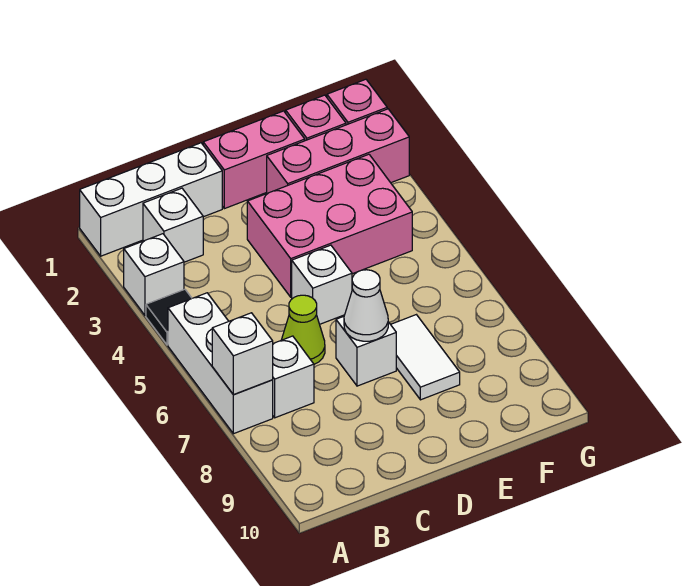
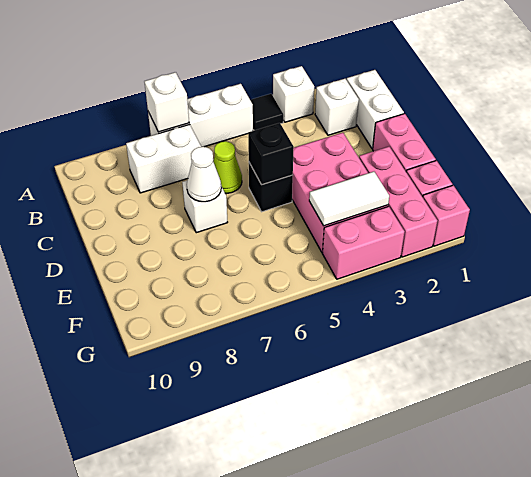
white brick A1:C1 level 1 -> white brick B1:C1 level 1
white brick B7 level 1 -> white brick B7:B8 level 1
white brick D5 level 1 -> black brick D5 level 1
none -> black brick D5 level 2
white tile E7:E8 level 1 -> white tile F3:F4 level 2
none -> pink brick G3:G4 level 1

